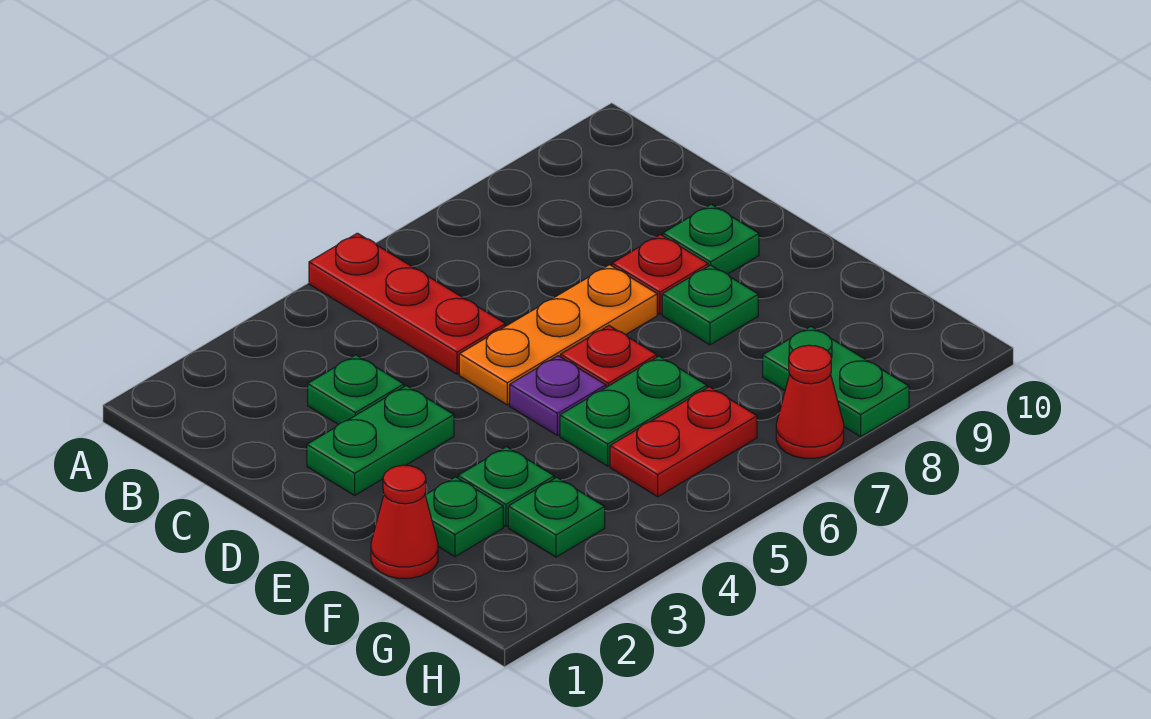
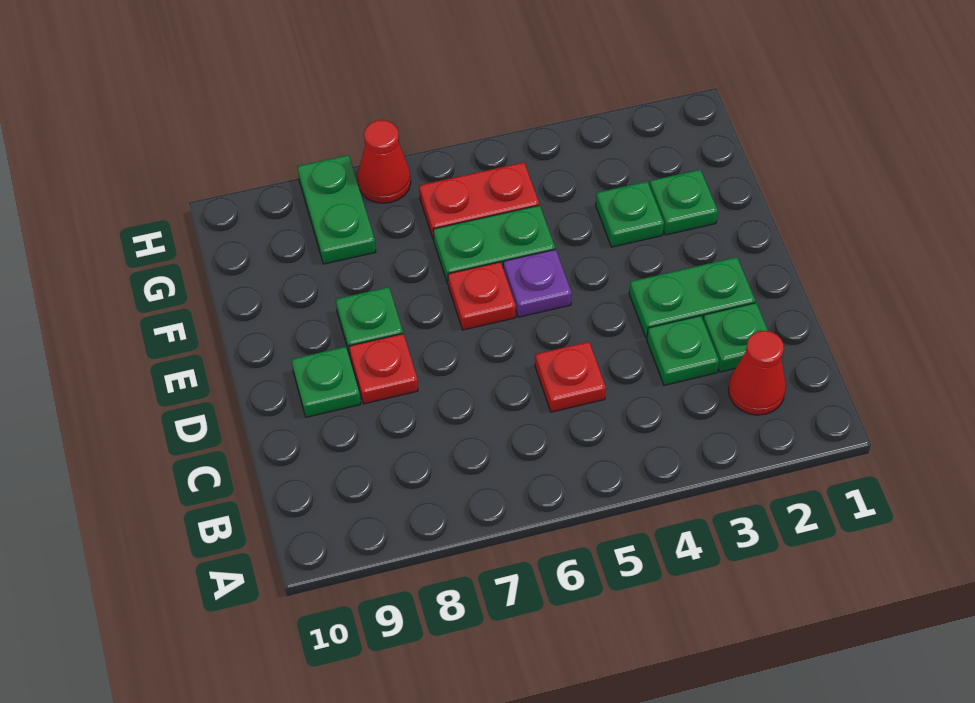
red plate A5:C5 level 1 -> red plate C5 level 1
orange plate D5:D7 level 1 -> none
red cone F1 level 1 -> red cone B2 level 1
green plate G3 level 1 -> green plate C2 level 1

